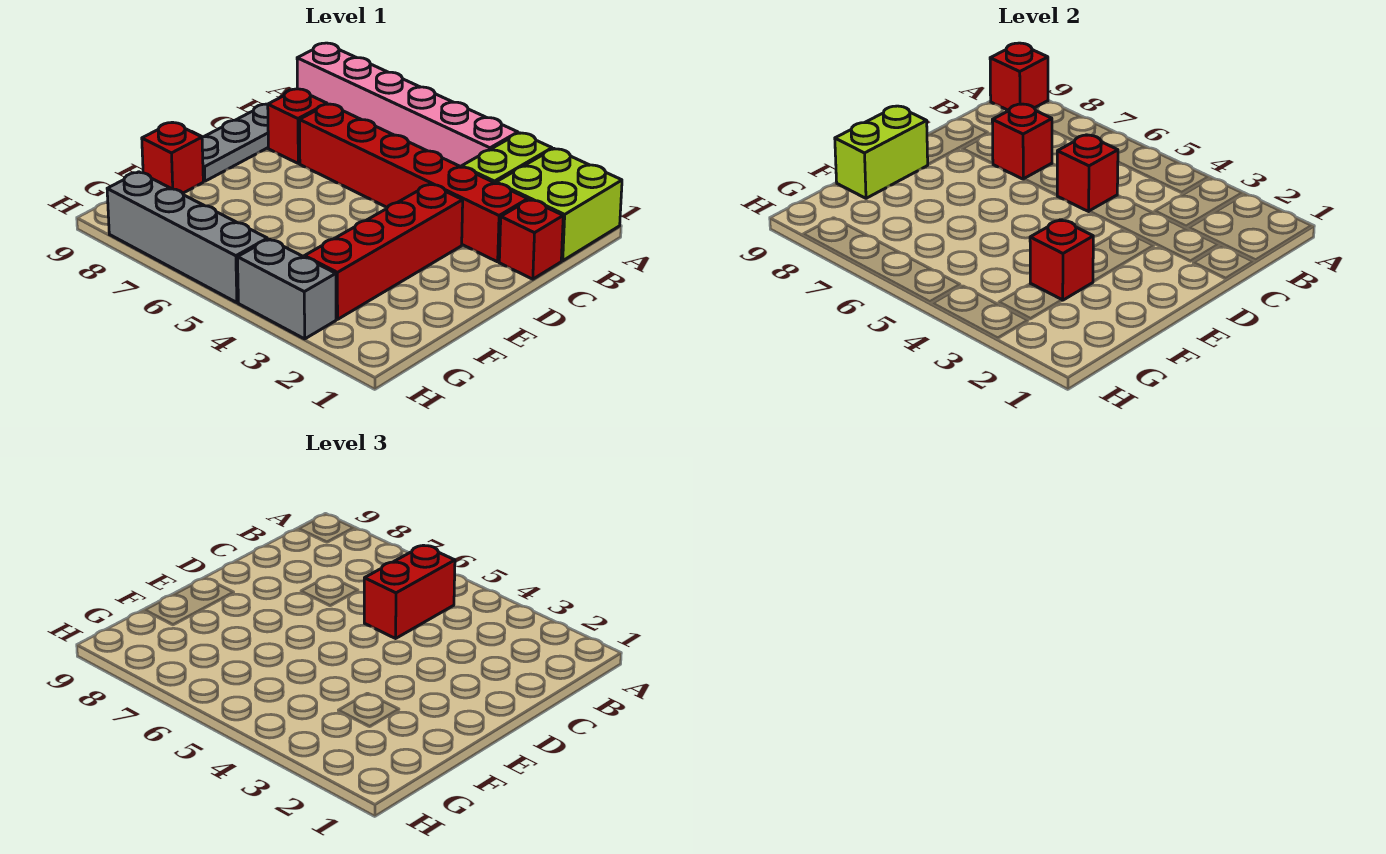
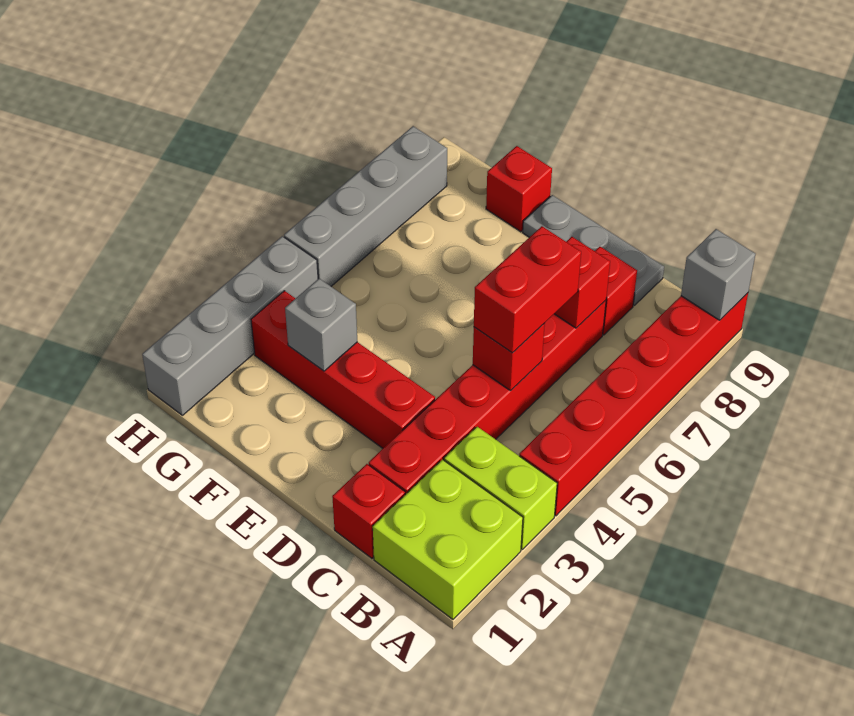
pink brick A4:A9 level 1 -> red brick A4:A9 level 1
red brick A9 level 2 -> grey brick A9 level 2
red brick B5:C5 level 3 -> red brick C5:C6 level 3
lime brick E9:F9 level 2 -> none
red brick F3 level 2 -> grey brick F3 level 2
grey brick H3:H4 level 1 -> grey brick H1:H4 level 1

